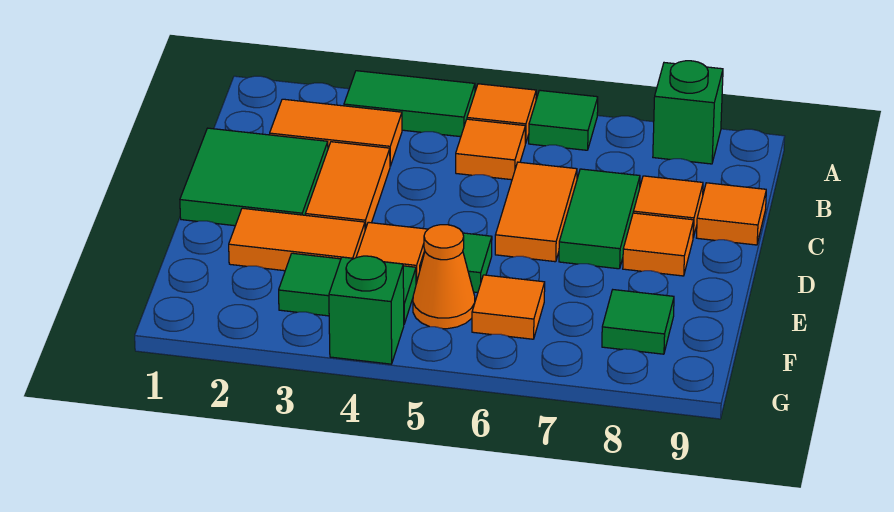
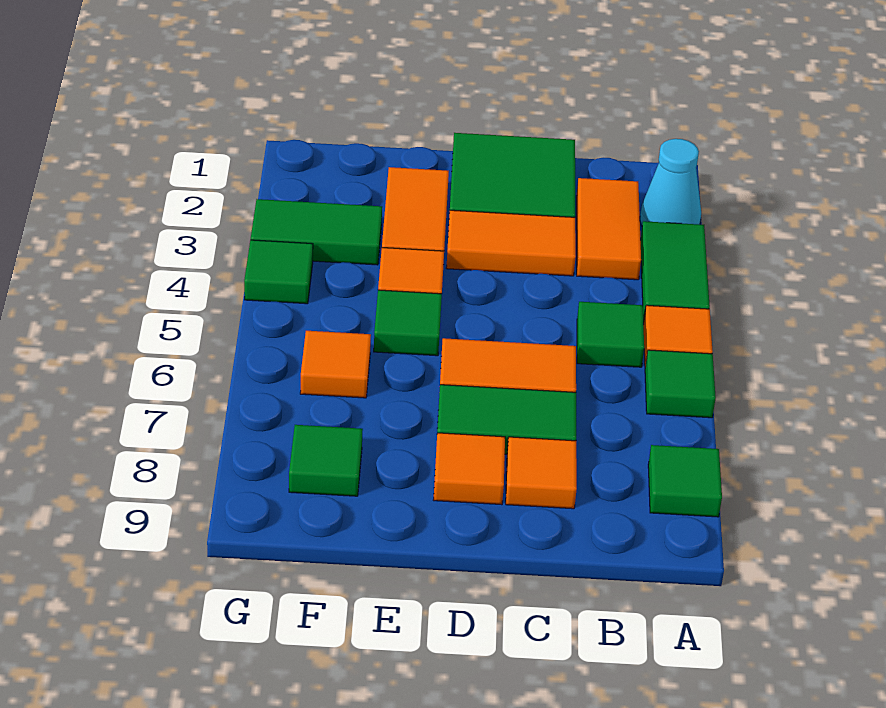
none -> cyan cone A2 level 1
green brick A8 level 1 -> green tile A8 level 1
orange tile B5 level 1 -> green tile B5 level 1
orange tile C9 level 1 -> none
green tile F3:F4 level 1 -> green tile F3:G3 level 1
orange cone F5 level 1 -> none
green brick G4 level 1 -> green tile G4 level 1

